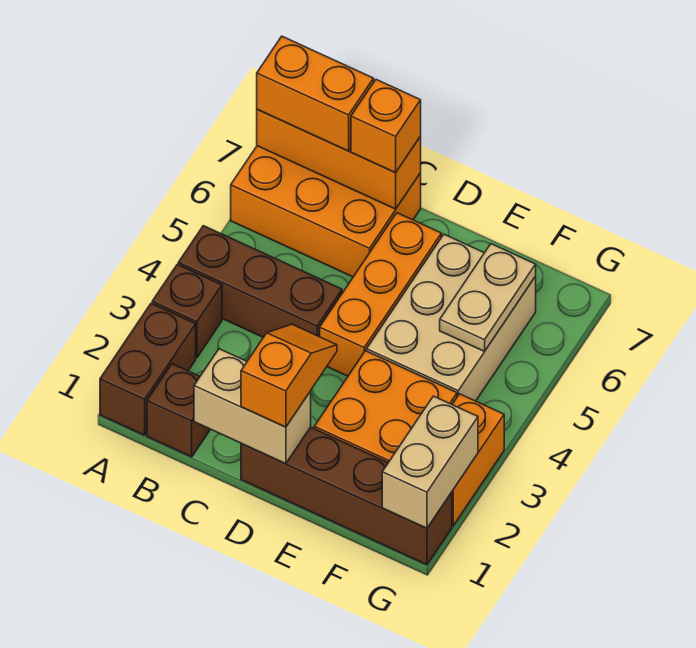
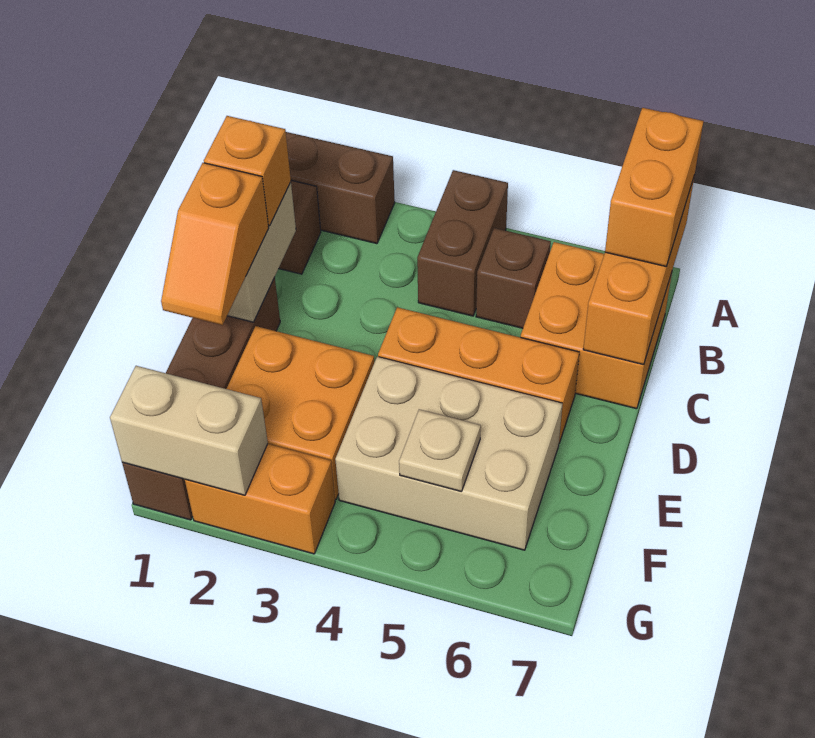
brown brick A3 level 1 -> brown brick B5 level 1
brown brick A4:C4 level 1 -> brown brick A4:B4 level 1
orange brick A6:C7 level 1 -> orange brick B6:C7 level 1
orange brick C7 level 3 -> orange brick C1 level 3
orange slope D1:D2 level 3 top 1 -> orange slope D1:E1 level 3 top D
tan plate F5:F6 level 2 -> tan plate F5 level 2

